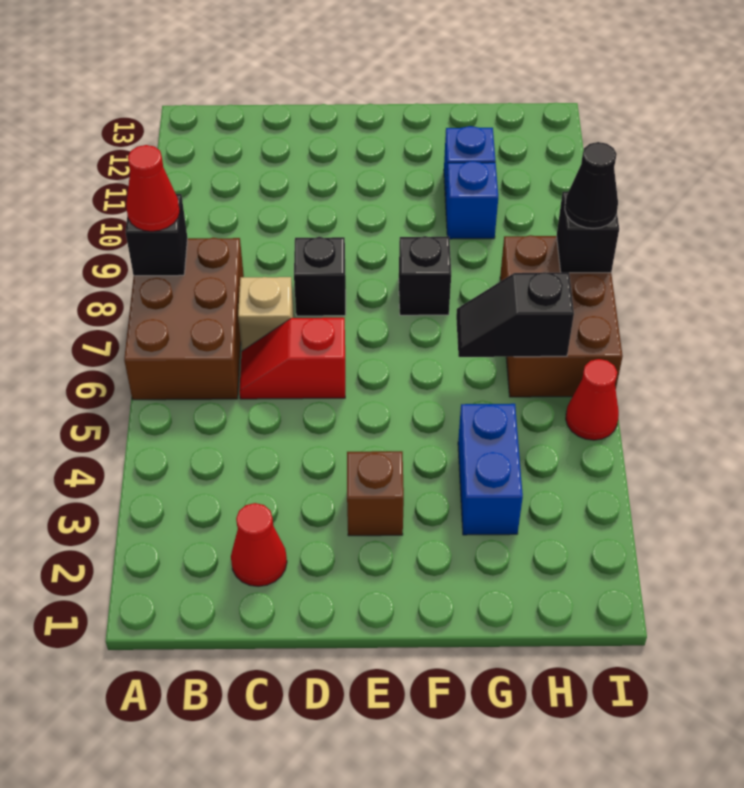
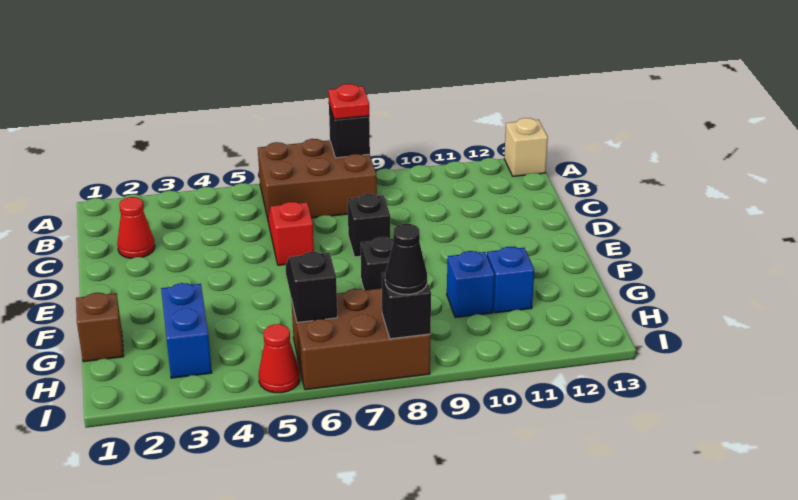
red cone A8 level 3 -> red plate A8 level 3
tan brick C7 level 1 -> tan brick A13 level 1
brown brick E3 level 1 -> brown brick G1 level 1
blue brick G3:G4 level 1 -> blue brick G3:H3 level 1

